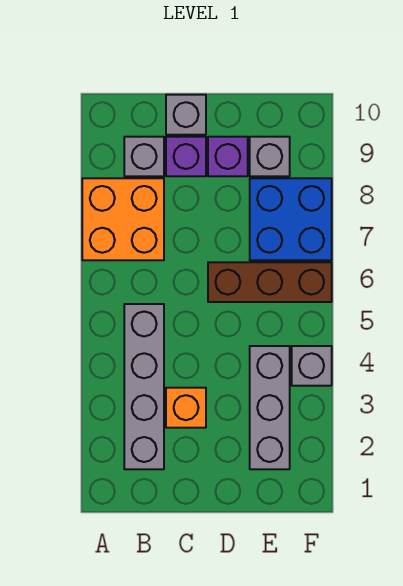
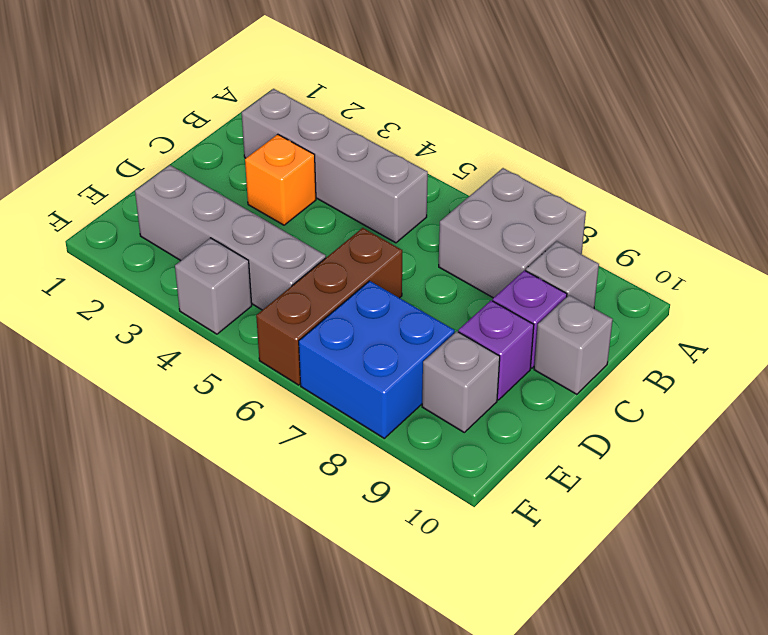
orange brick A7:B8 level 1 -> grey brick A7:B8 level 1
grey brick E2:E4 level 1 -> grey brick E2:E5 level 1

